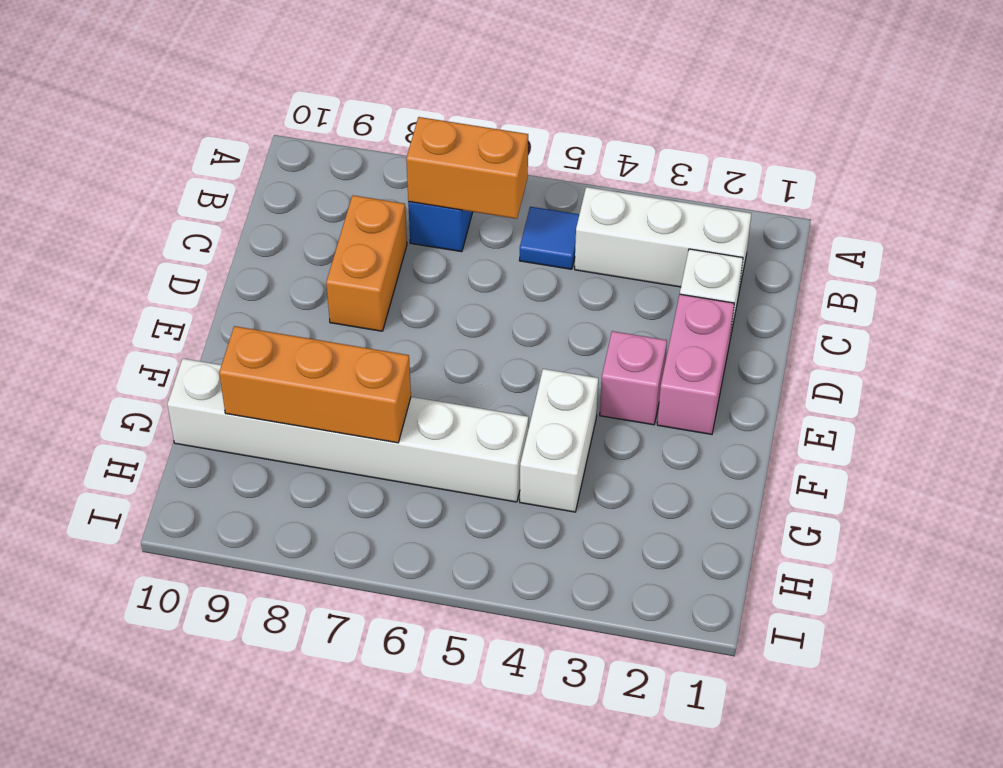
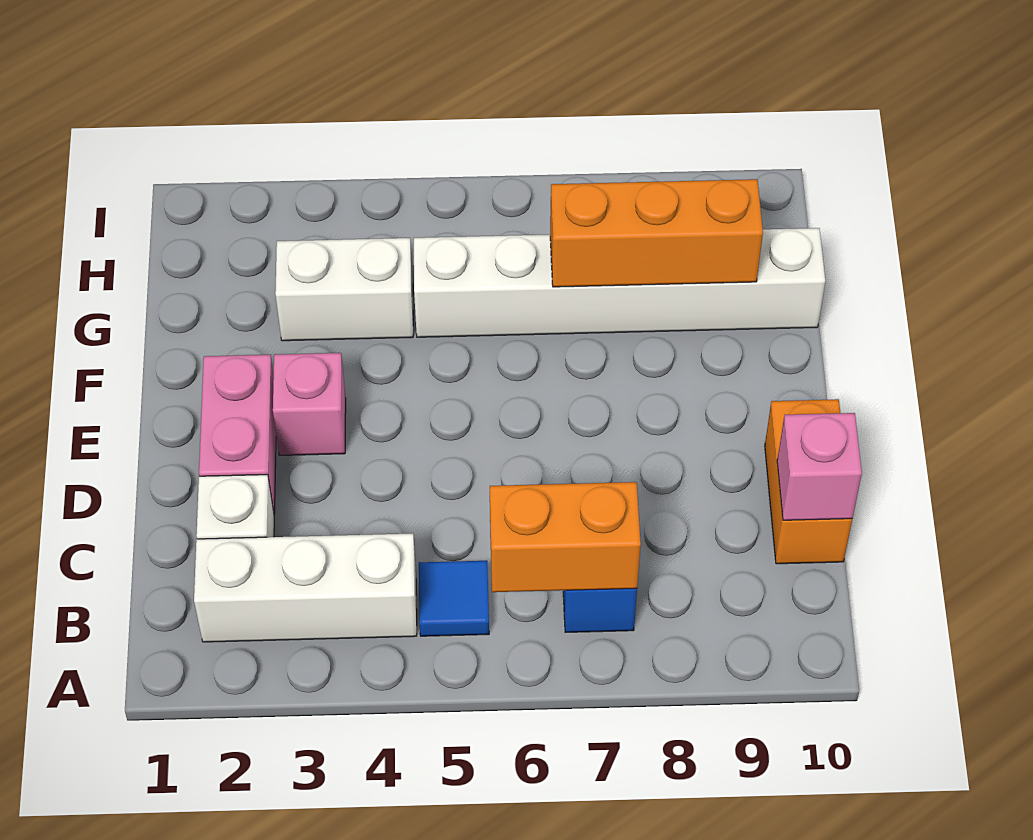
orange brick C8:D8 level 1 -> orange brick C10:D10 level 1
none -> pink brick C10 level 2
white brick F4:G4 level 1 -> white brick G3:G4 level 1

